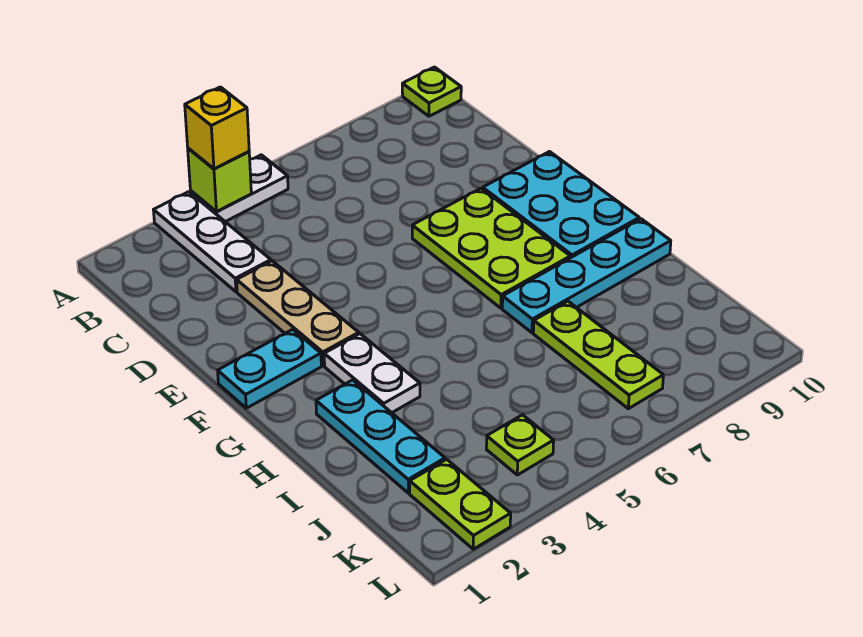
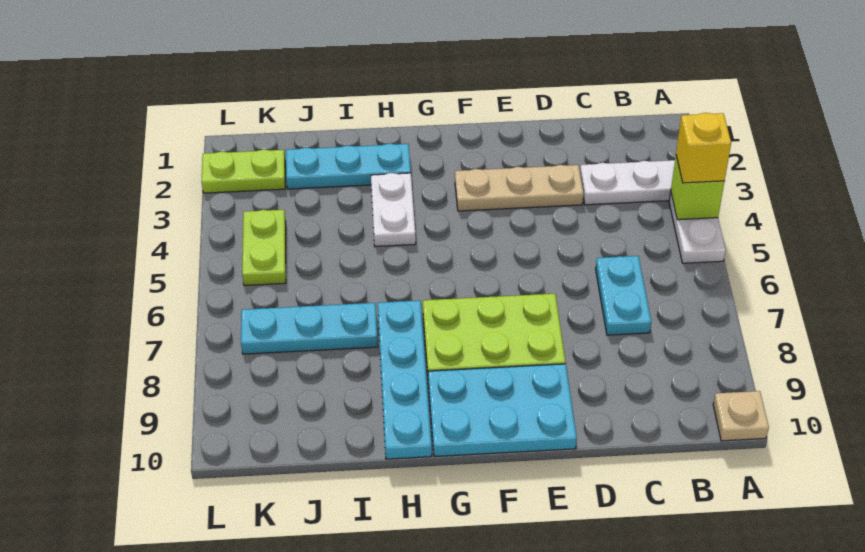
lime plate A10 level 1 -> tan plate A10 level 1
cyan plate F1:F2 level 1 -> cyan plate C6:C7 level 1
white plate G3:H3 level 1 -> white plate H3:H4 level 1
lime plate I7:K7 level 1 -> cyan plate I7:K7 level 1
lime plate K4 level 1 -> lime plate K4:K5 level 1

